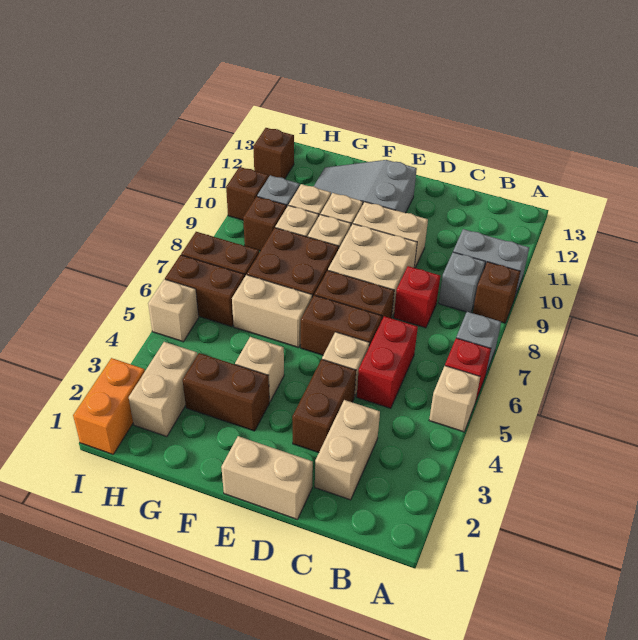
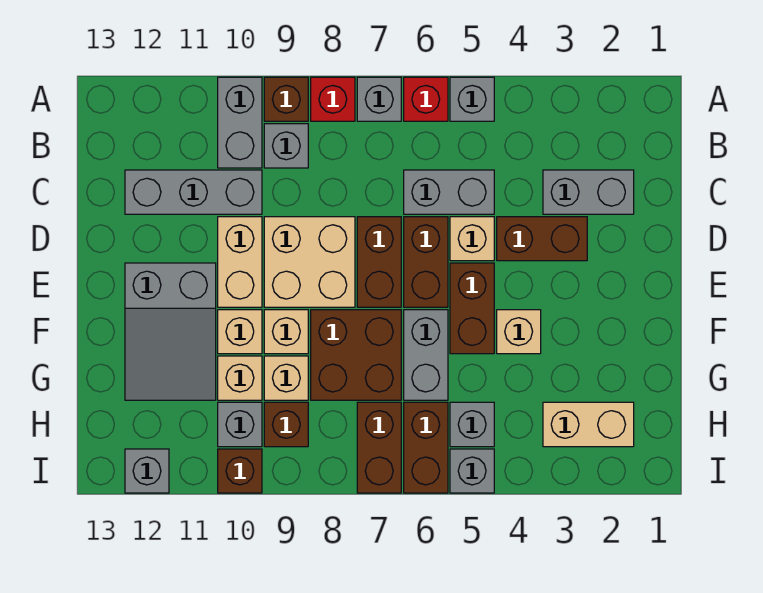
tan brick A5 level 1 -> grey brick A5 level 1
tan brick C2:C3 level 1 -> grey brick C2:C3 level 1
red brick C5:C6 level 1 -> grey brick C5:C6 level 1
red brick C8 level 1 -> red brick A8 level 1
none -> grey brick C10:C12 level 1
tan brick D1:E1 level 1 -> none
brown brick F3:G3 level 1 -> brown brick E5:F5 level 1
tan brick F6:G6 level 1 -> grey brick F6:G6 level 1
none -> grey brick H5 level 1
orange brick I1:I2 level 1 -> none
tan brick I5 level 1 -> grey brick I5 level 1
brown brick I12 level 1 -> grey brick I12 level 1

